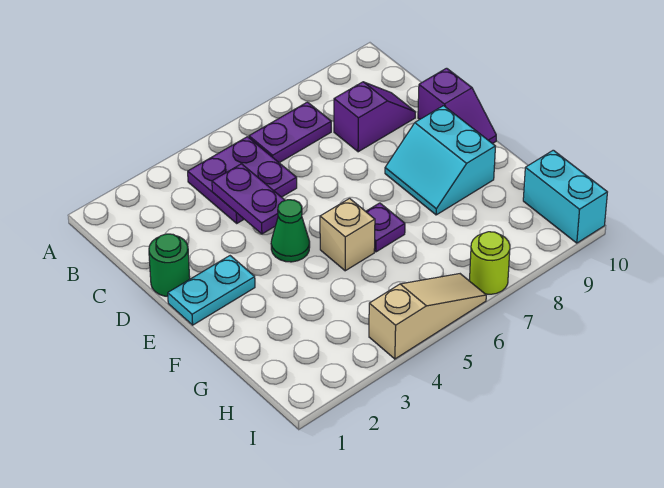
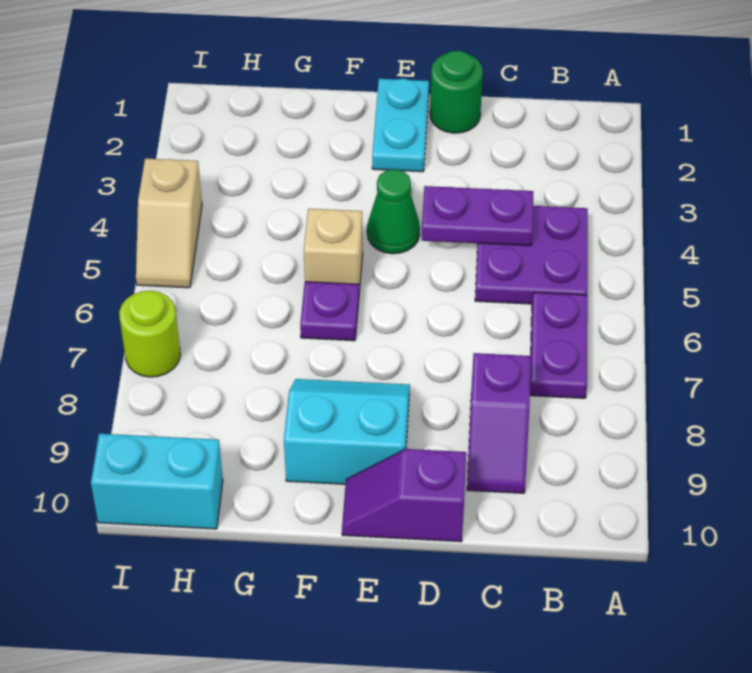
tan slope I4:I6 level 1 top 4 -> tan slope I4:I5 level 1 top 4

